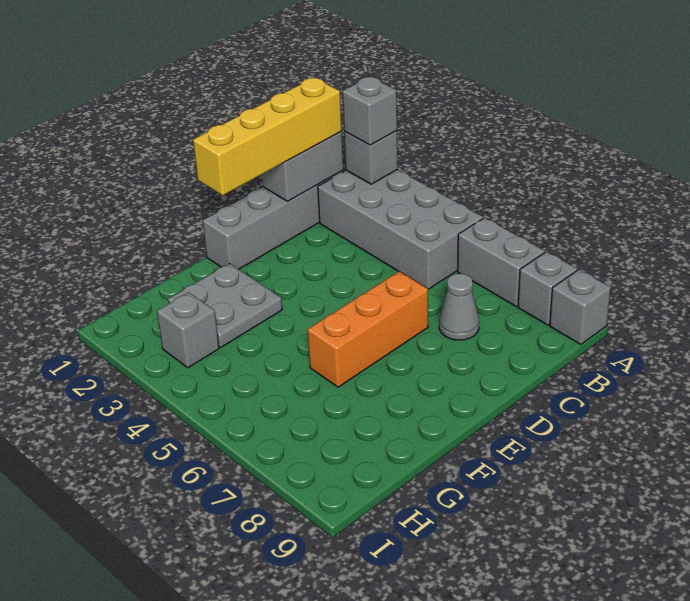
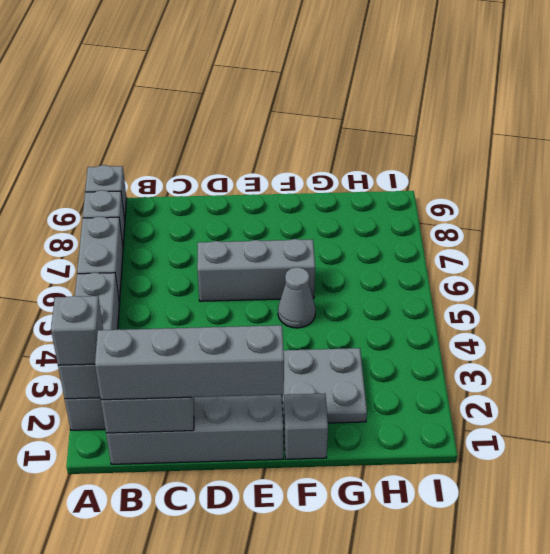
grey brick A2:B5 level 1 -> grey brick A2:A5 level 1
yellow brick B1:E1 level 3 -> grey brick B1:E1 level 3
grey cone C7 level 1 -> grey cone F5 level 1
orange brick D6:F6 level 1 -> grey brick D6:F6 level 1
grey brick H3 level 1 -> grey brick F1 level 1

